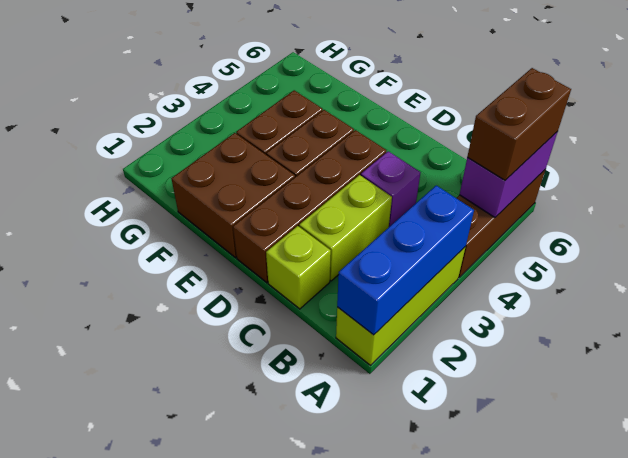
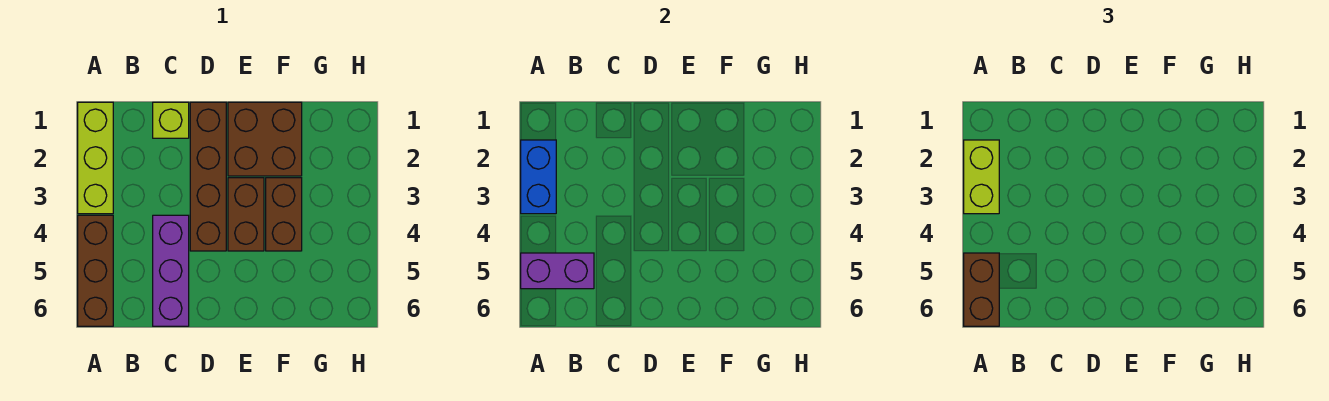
blue brick A1:A3 level 2 -> blue brick A2:A3 level 2
purple brick A5:A6 level 2 -> purple brick A5:B5 level 2
lime brick C2:C3 level 1 -> lime brick A2:A3 level 3
purple brick C4 level 1 -> purple brick C4:C6 level 1

